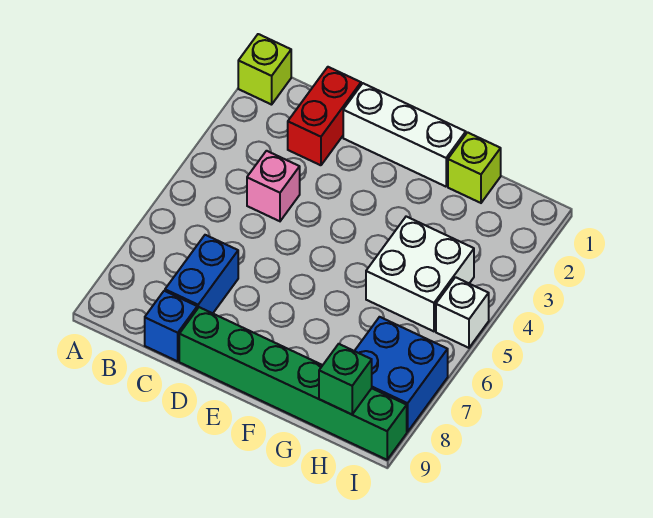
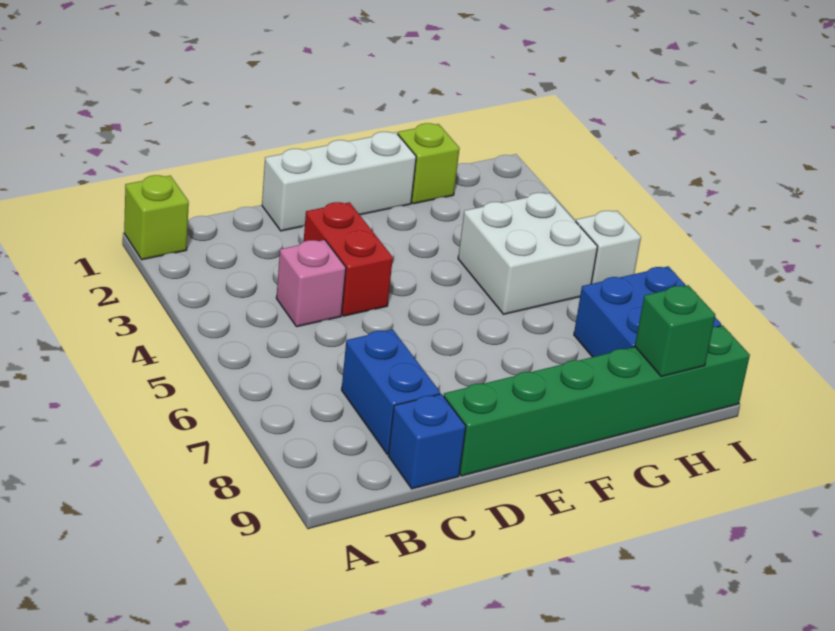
red brick C1:C2 level 1 -> red brick D3:D4 level 1

